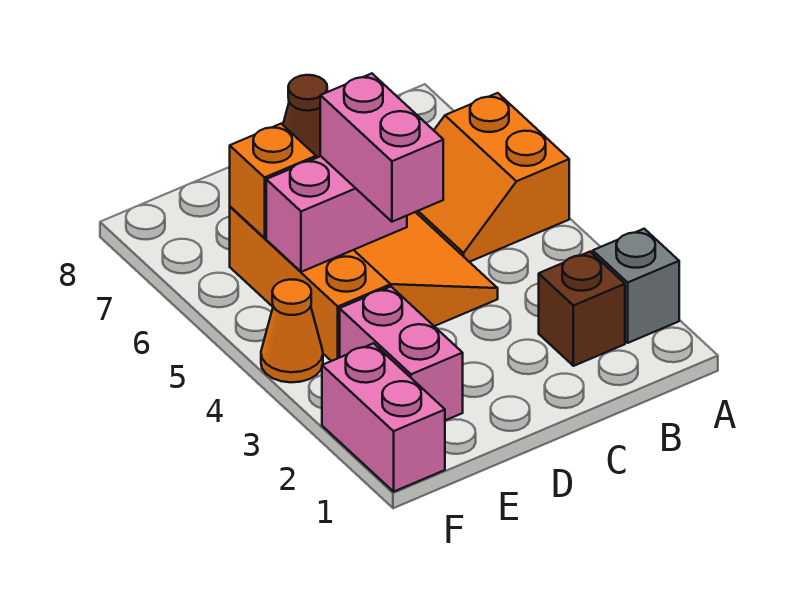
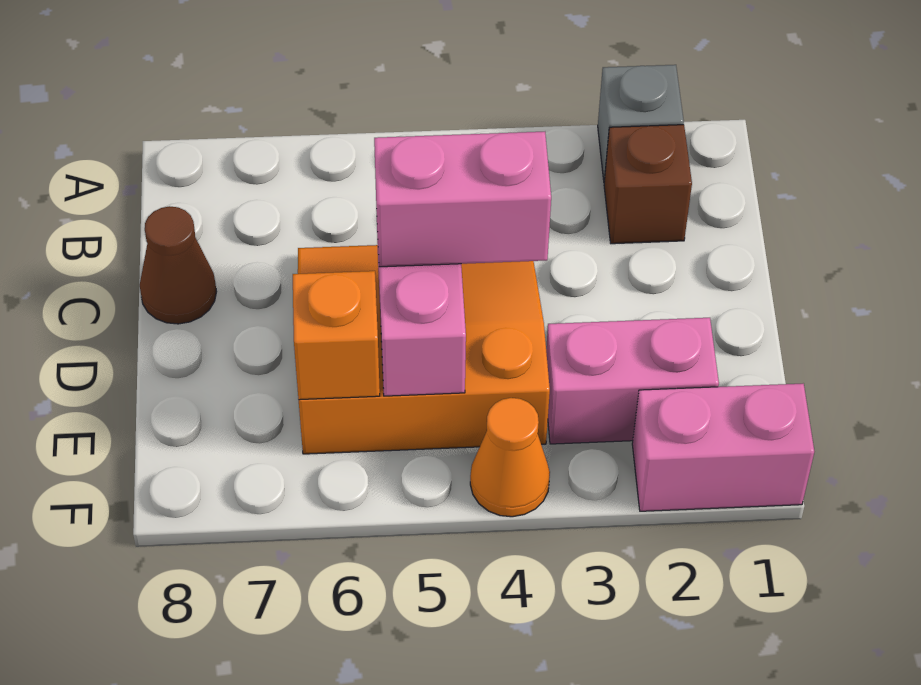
orange slope A5:B6 level 1 top A -> none

